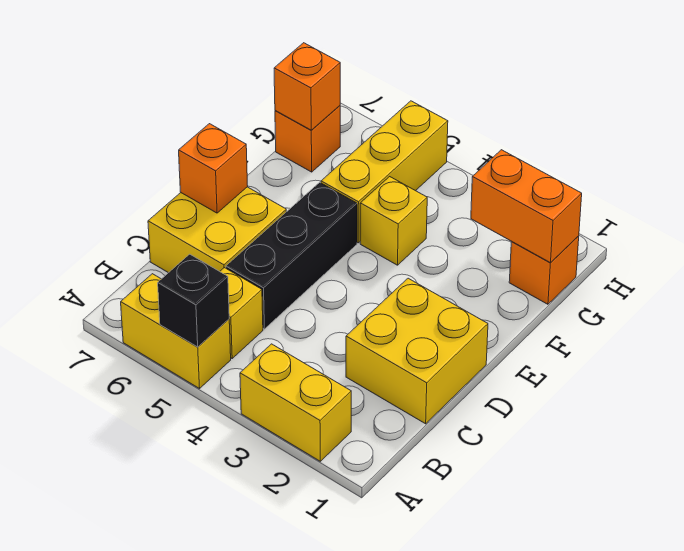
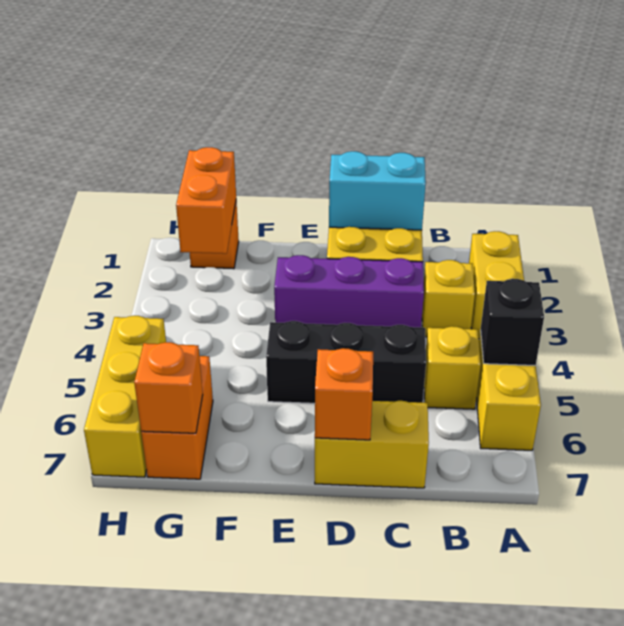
none -> cyan brick C1:D1 level 2
none -> purple brick C3:E3 level 1
yellow brick C6:D7 level 1 -> yellow brick C7:D7 level 1
yellow brick F4 level 1 -> yellow brick B3 level 1
yellow brick F5:H5 level 1 -> yellow brick H5:H7 level 1
orange brick G7 level 1 -> orange brick G6:G7 level 1

